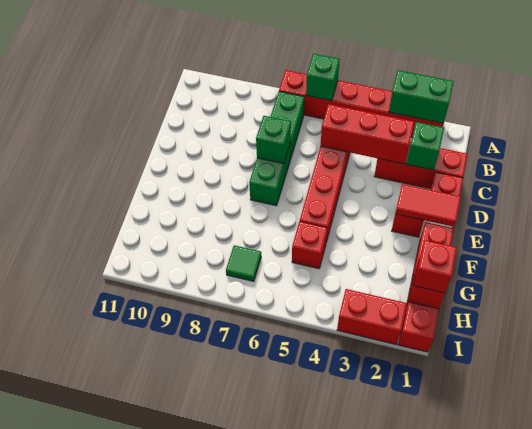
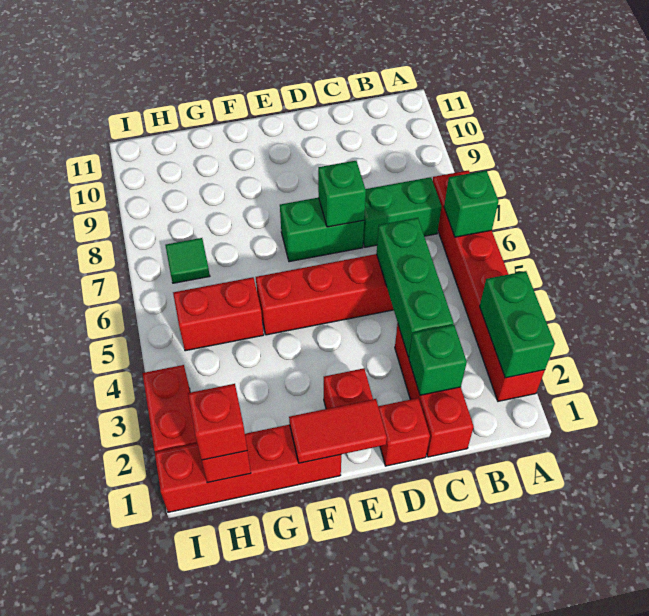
red brick C3:C5 level 2 -> green brick C3:C5 level 2
red tile E1:E2 level 2 -> red tile E1:F1 level 2
red brick G5 level 1 -> red brick G5:H5 level 1

